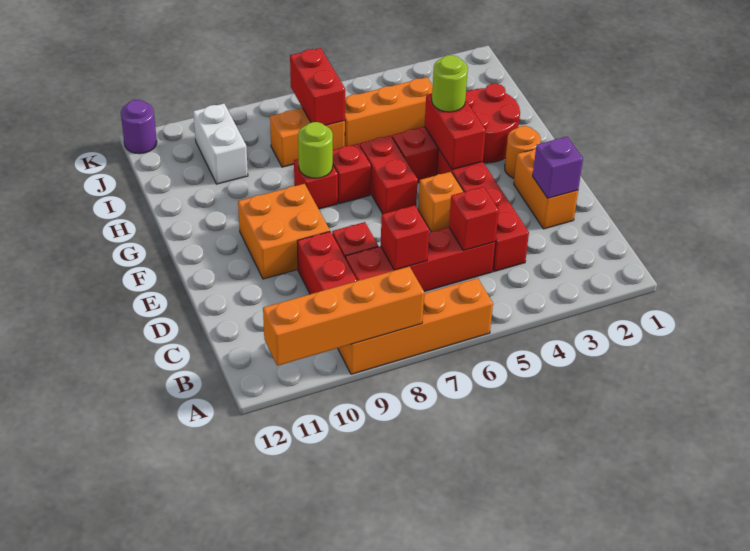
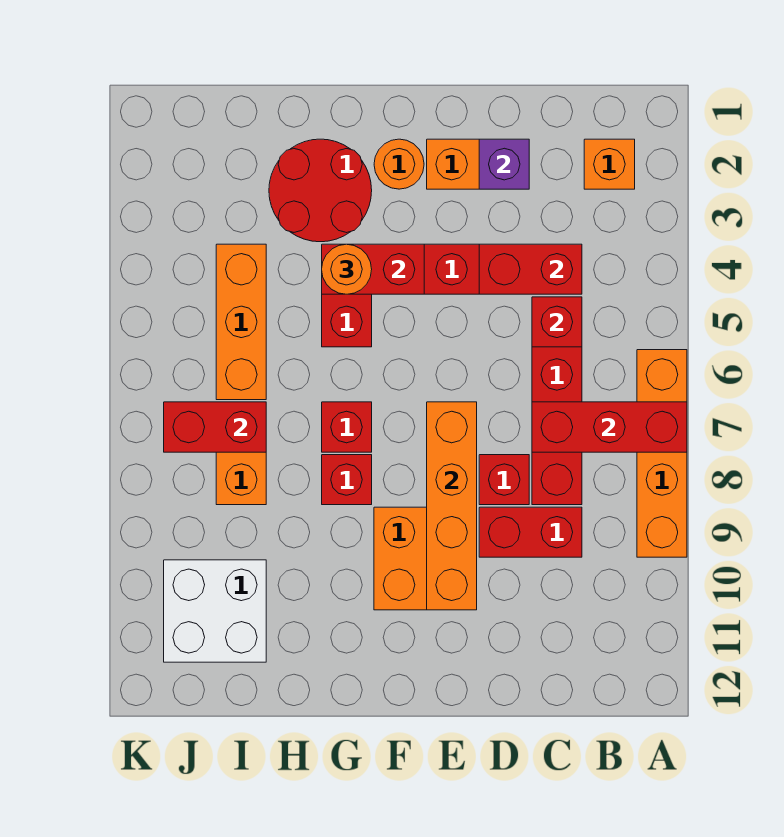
orange brick A8:A11 level 2 -> orange brick E7:E10 level 2
red brick C7 level 2 -> red brick A7:C7 level 2
orange brick E5 level 1 -> orange brick B2 level 1
red brick F6:G6 level 1 -> red brick C4:D4 level 2
lime round brick G4 level 3 -> orange round brick G4 level 3
lime round brick G8 level 2 -> none
white brick I10:J10 level 1 -> white brick I10:J11 level 1
purple round brick K12 level 1 -> none

